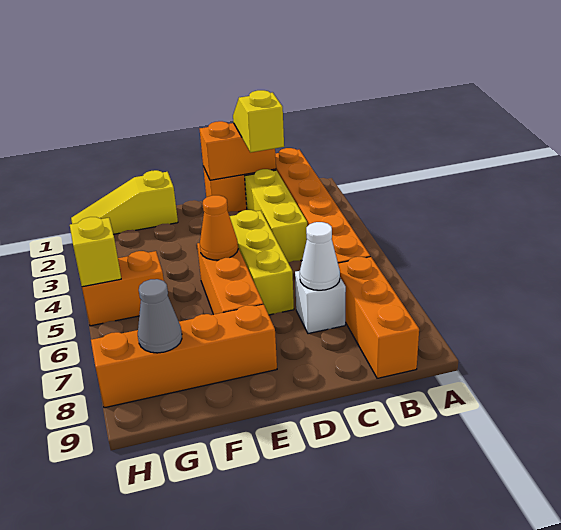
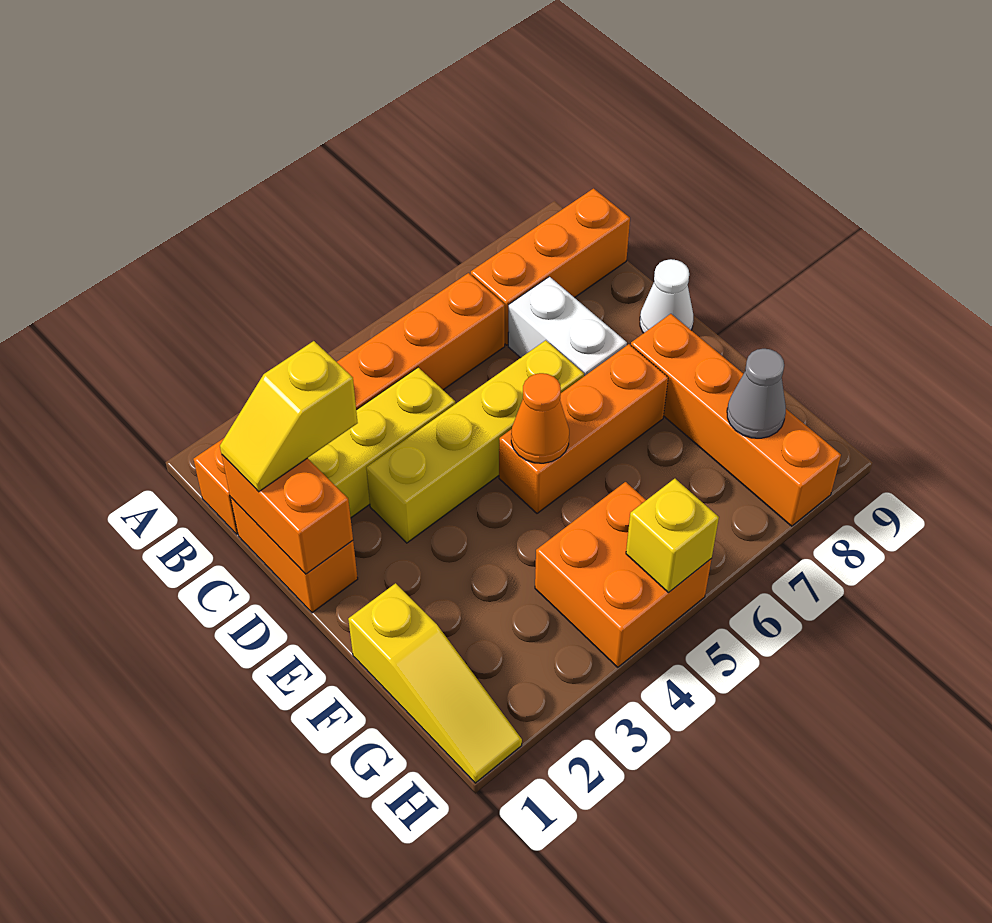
white brick C7 level 1 -> white brick C7:D7 level 1
white cone C7 level 2 -> white cone D9 level 1
yellow brick D4:D6 level 1 -> yellow brick D3:D6 level 1
orange brick G5:H5 level 1 -> orange brick G4:H5 level 1

